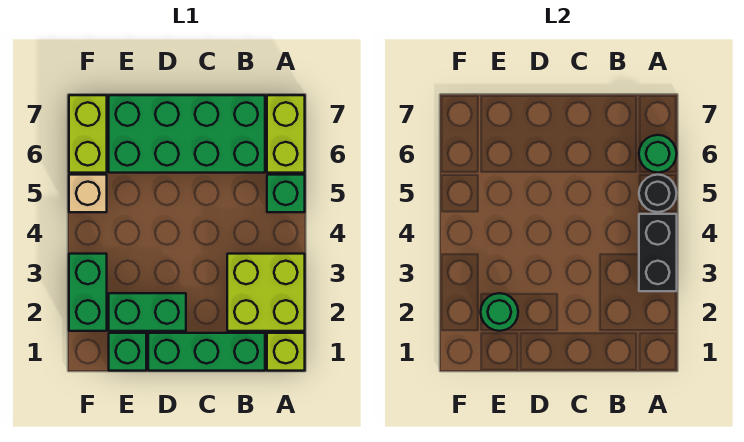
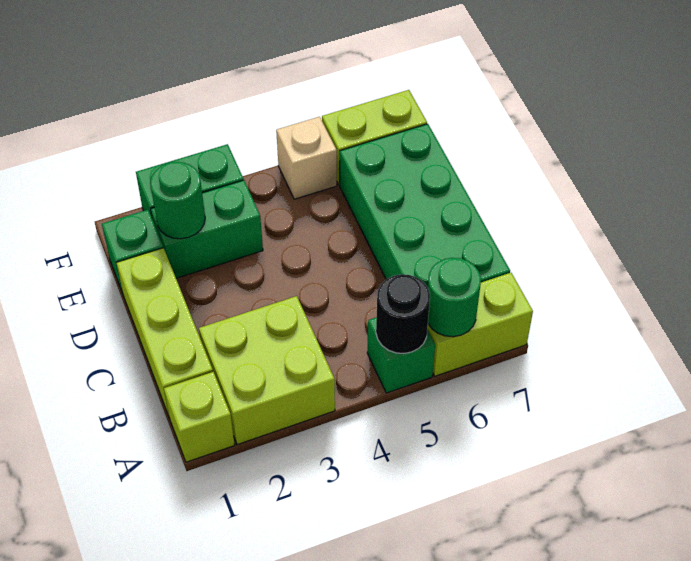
black brick A3:A4 level 2 -> none
green brick B1:D1 level 1 -> lime brick B1:D1 level 1
green brick D2:E2 level 1 -> green brick E2:E3 level 1

